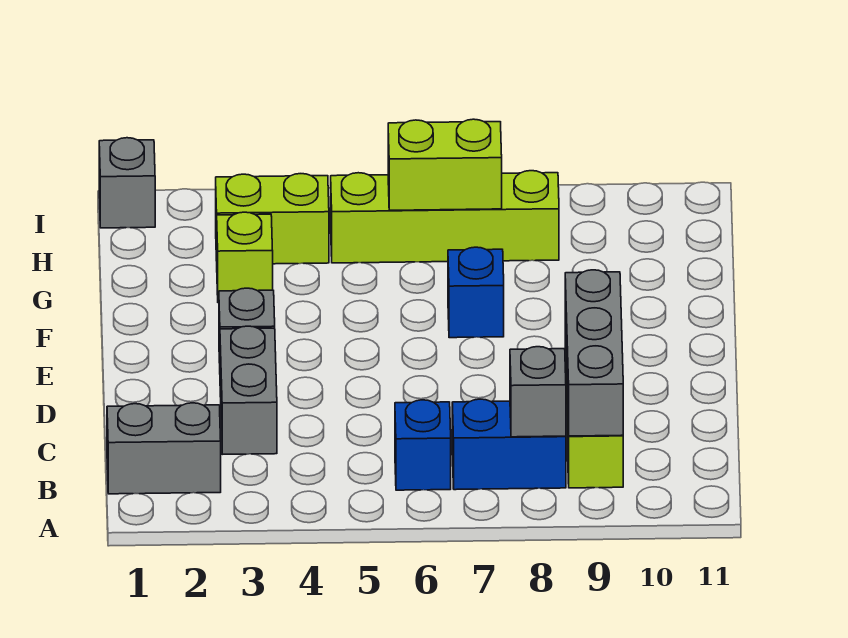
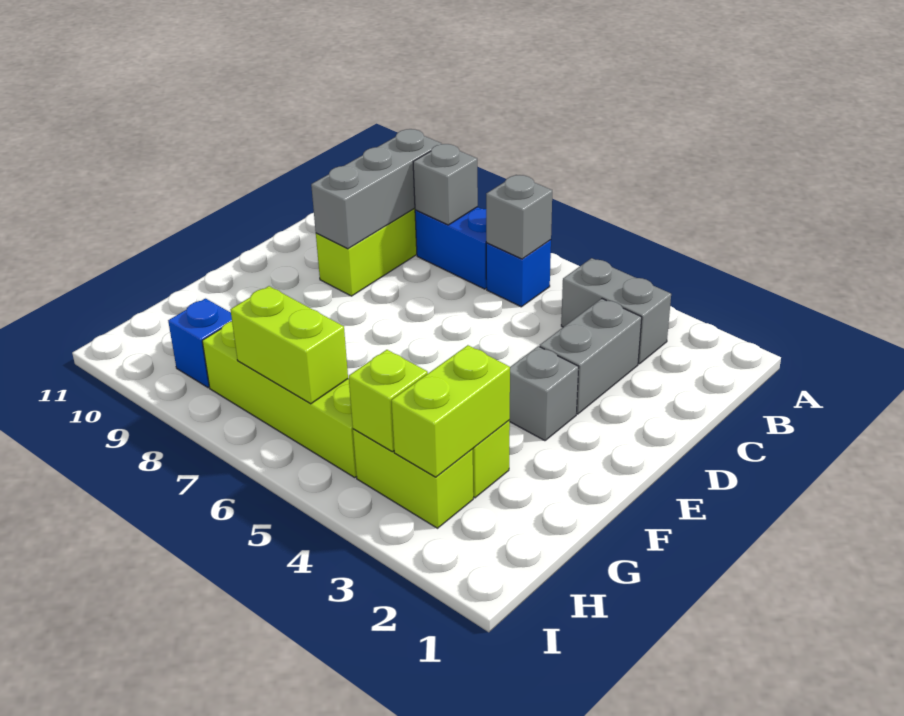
grey brick B1:B2 level 1 -> grey brick B3:B4 level 1
blue brick F7 level 1 -> blue brick H9 level 1
none -> lime brick G3:H3 level 2
none -> lime brick H4 level 2
grey brick I1 level 1 -> grey brick B6 level 2

